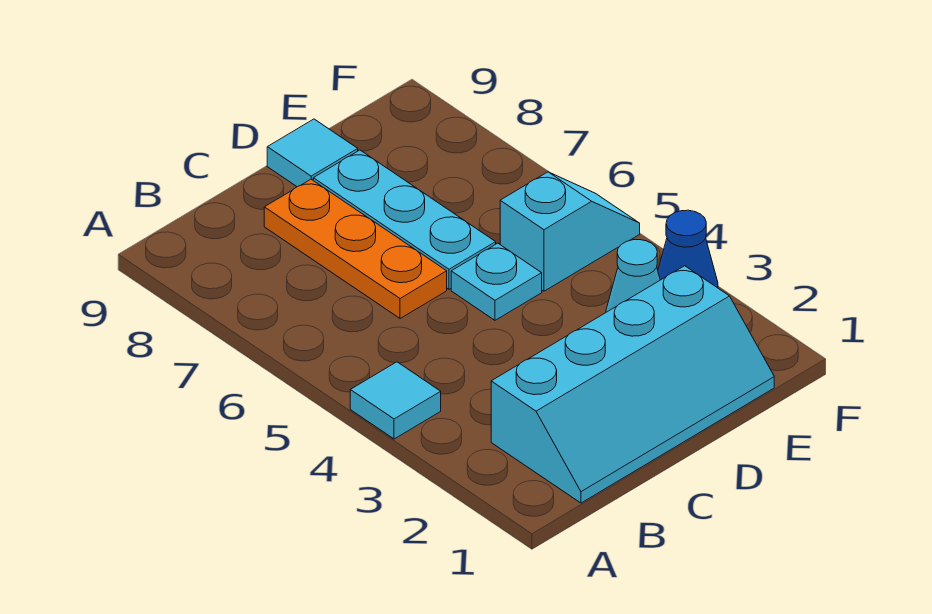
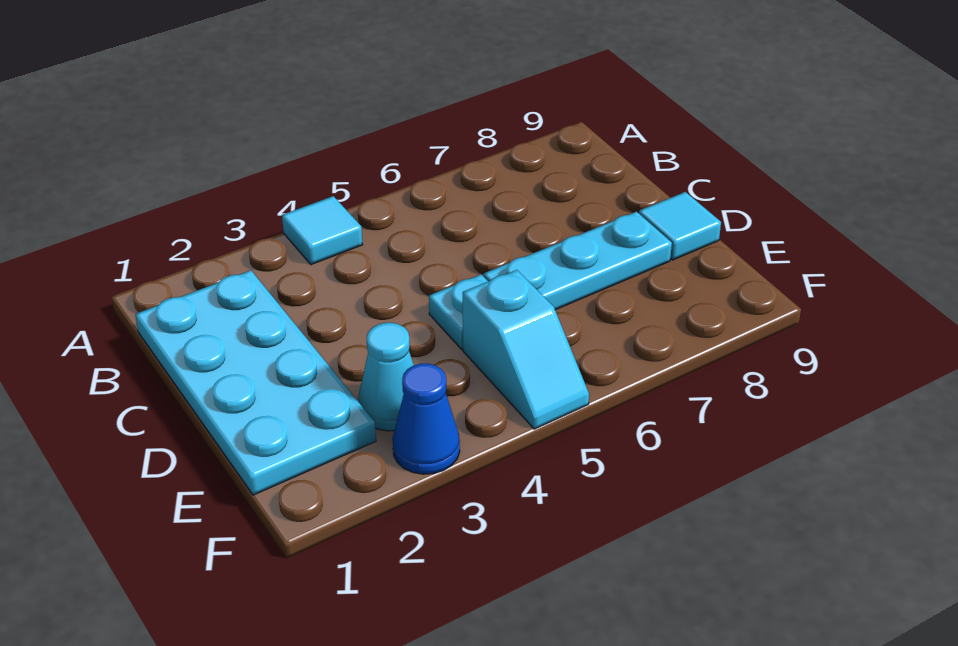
cyan slope B1:E2 level 1 top 2 -> cyan plate B1:E2 level 1
orange plate C6:C8 level 1 -> none

